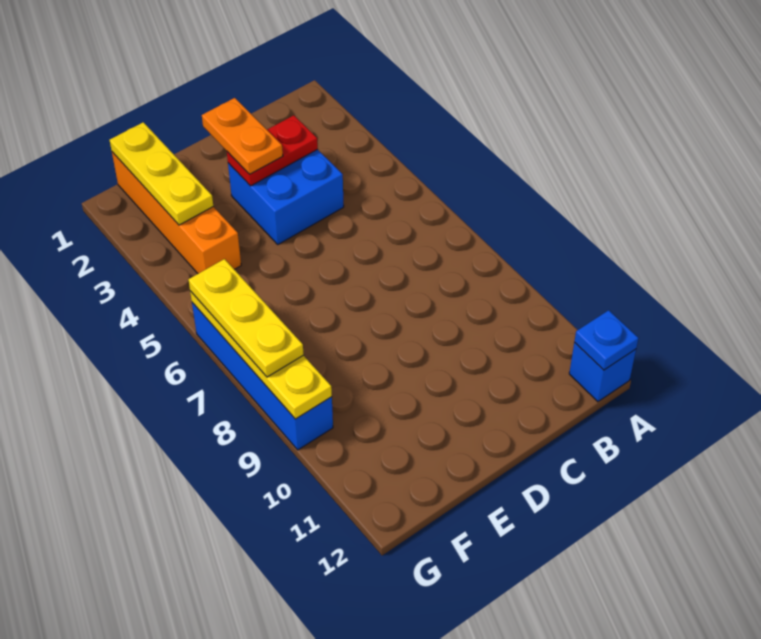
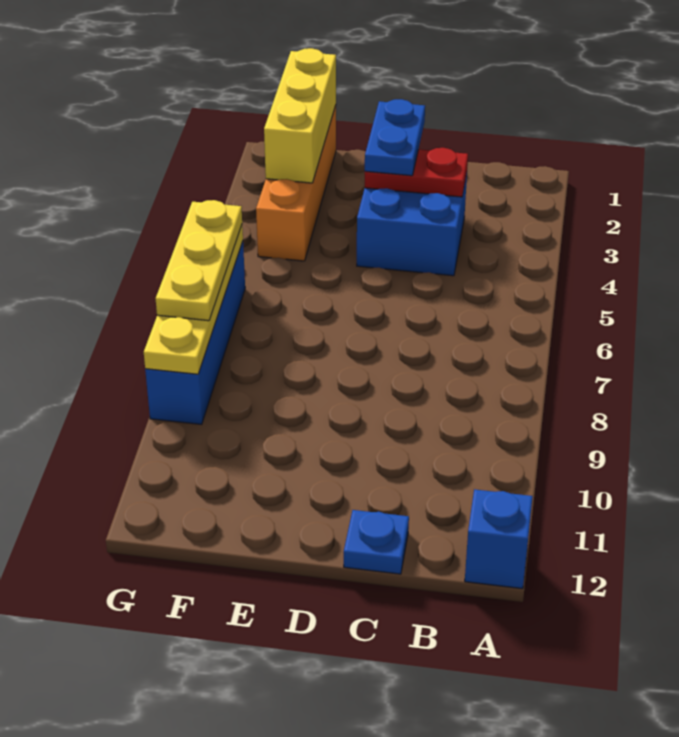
blue plate A12 level 2 -> blue plate C12 level 1
orange plate D2:D3 level 3 -> blue plate D2:D3 level 3
yellow plate F1:F3 level 2 -> yellow brick F1:F3 level 2

